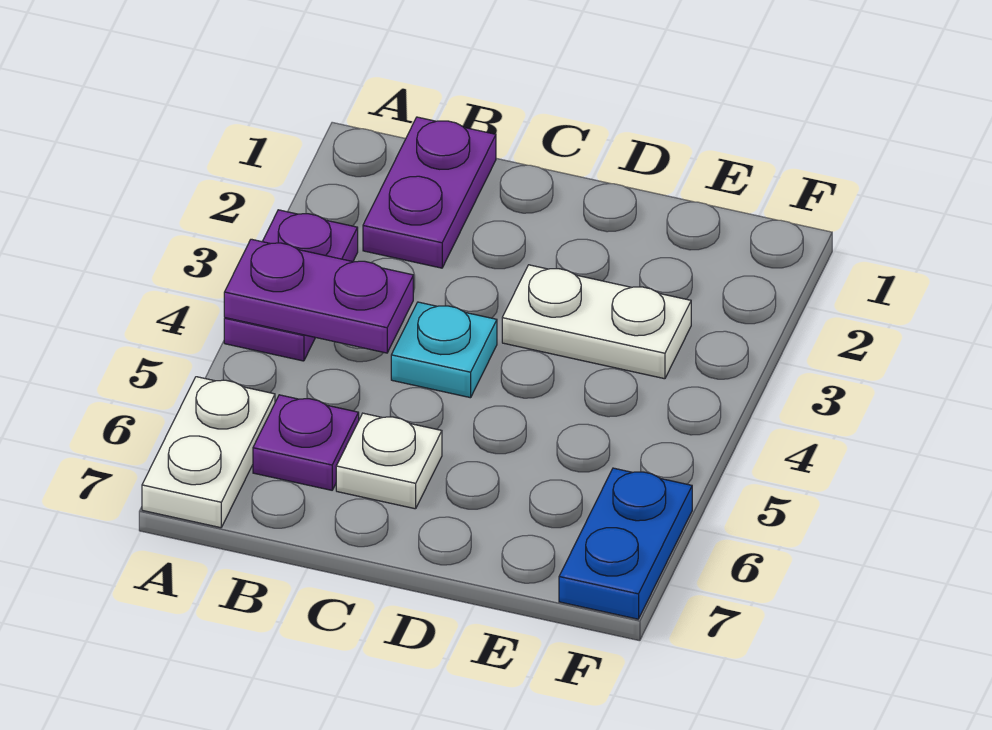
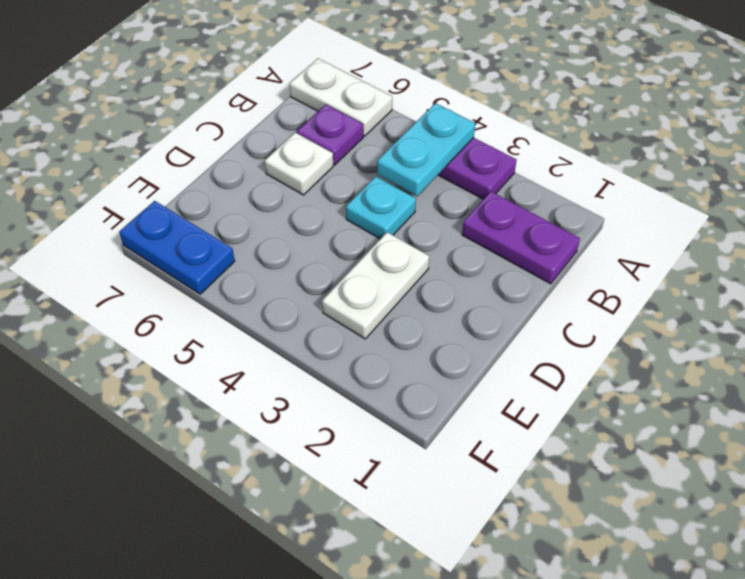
purple plate A4:B4 level 2 -> cyan plate A4:B4 level 2

